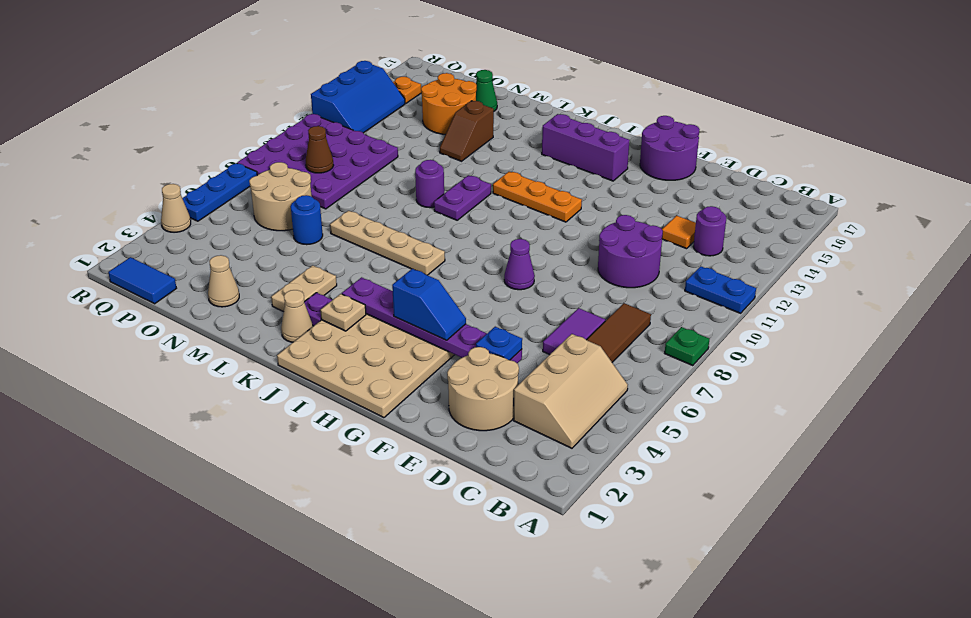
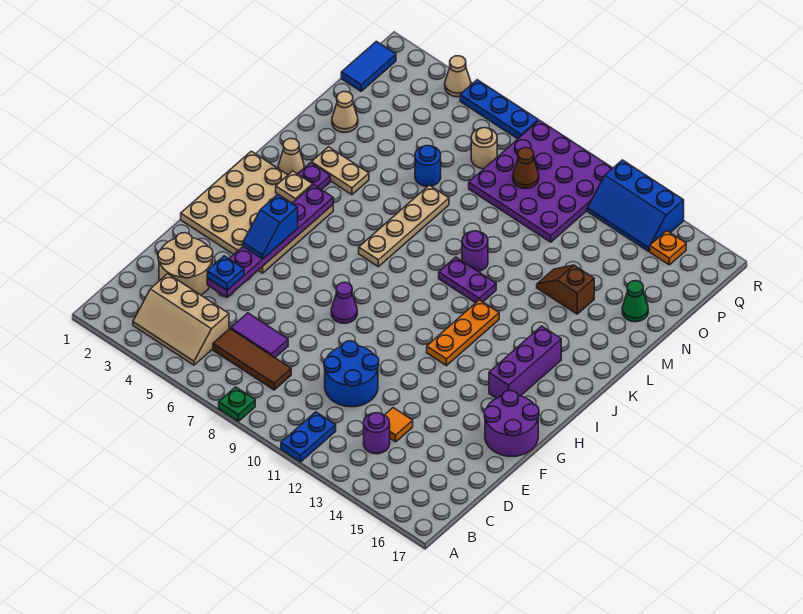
purple round brick D10:E11 level 1 -> blue round brick D10:E11 level 1
orange round brick N14:O15 level 1 -> none
tan round brick O6:P7 level 1 -> tan round brick P7 level 1

